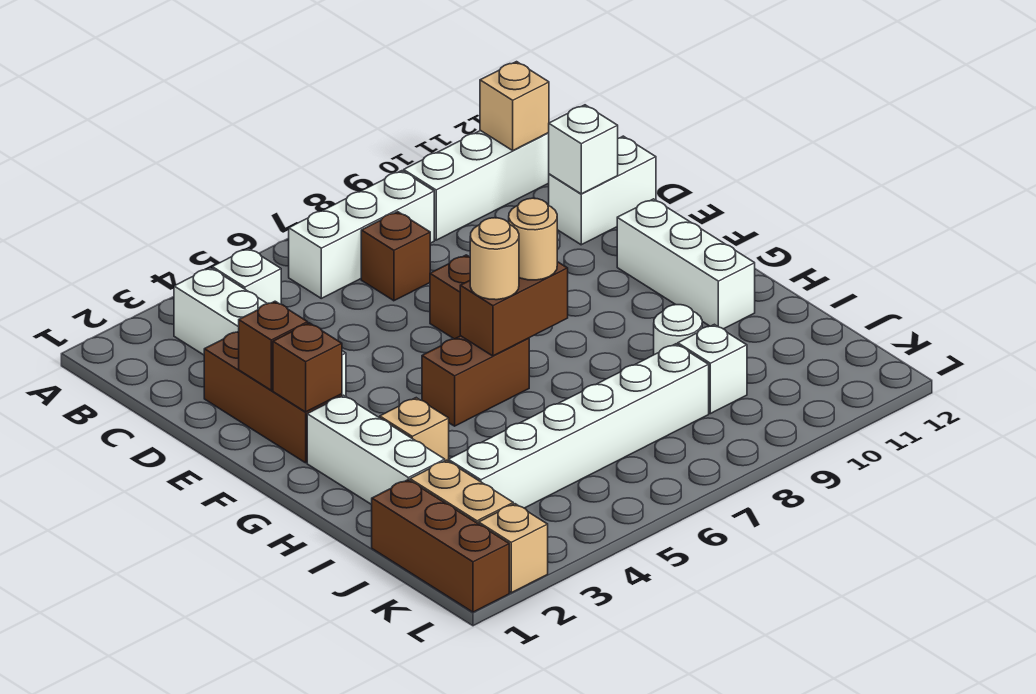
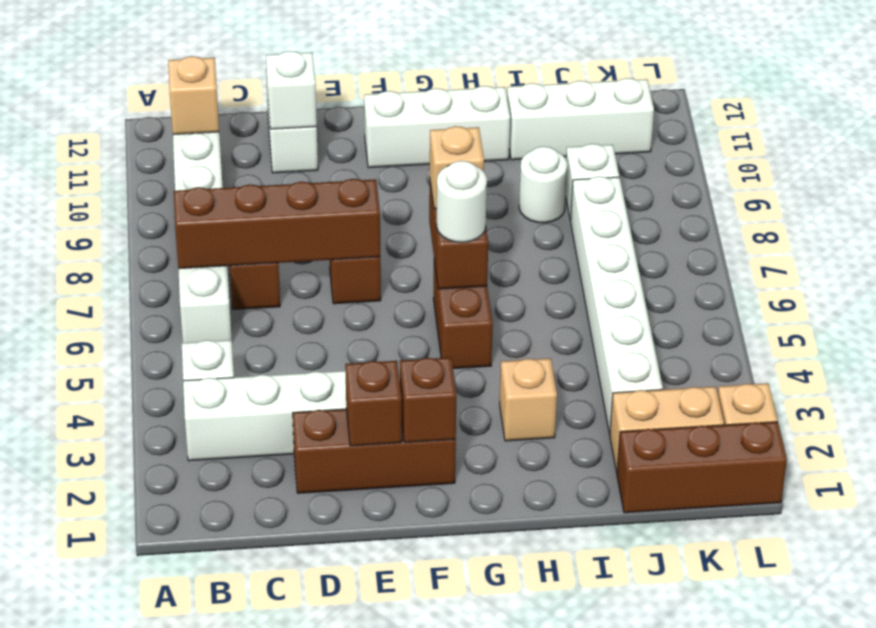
none -> brown brick B7:E7 level 2
white brick G2:I2 level 1 -> white brick I11:K11 level 1
tan round brick G6 level 3 -> white round brick G6 level 3
tan round brick G7 level 3 -> tan brick G7 level 3

